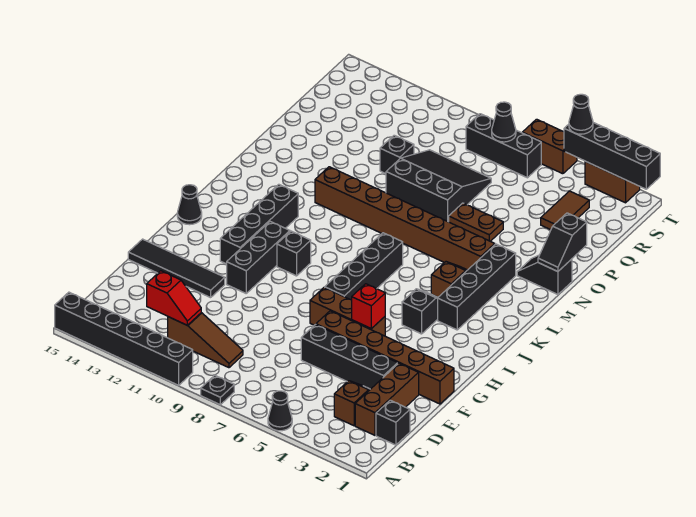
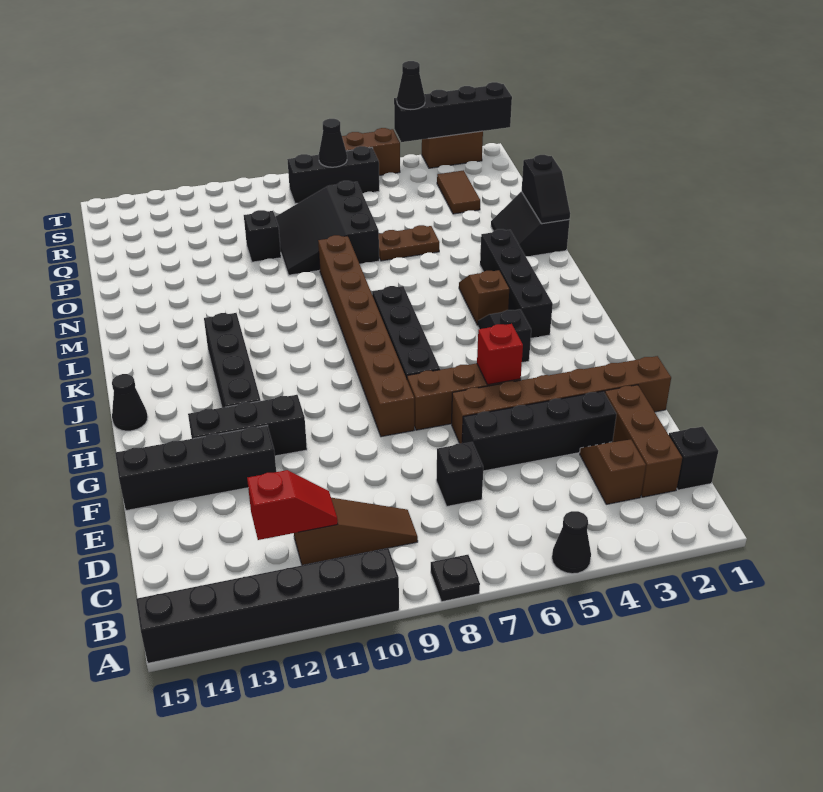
black tile F12:F15 level 1 -> black brick F12:F15 level 1
black brick G11:I11 level 1 -> black brick G11:G13 level 1
black brick I10 level 1 -> black brick D7 level 1
brown brick M4:M11 level 1 -> brown brick G8:N8 level 1
black slope N1:N2 level 1 top 1 -> black slope N1:O2 level 1 top 1
black slope O7:Q9 level 1 top O -> black slope O7:Q9 level 1 top 7

